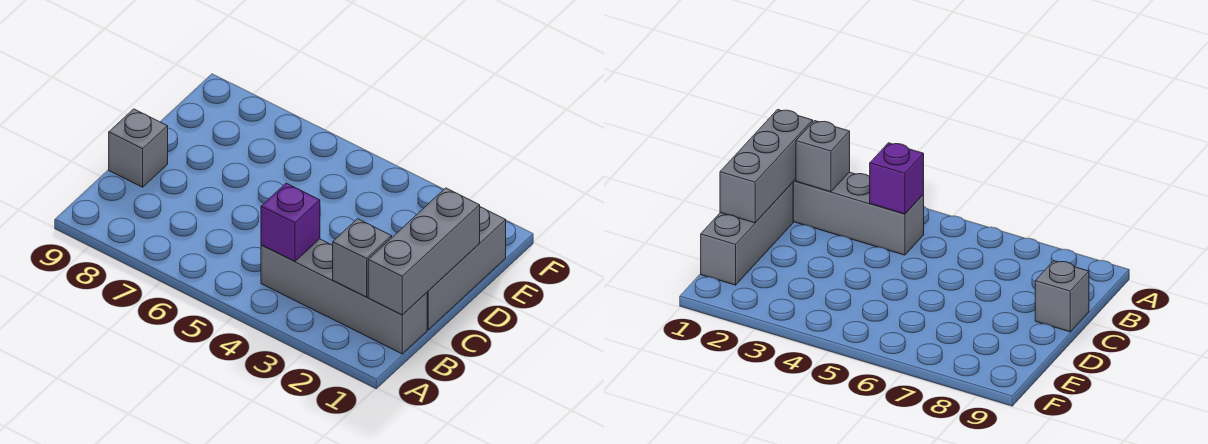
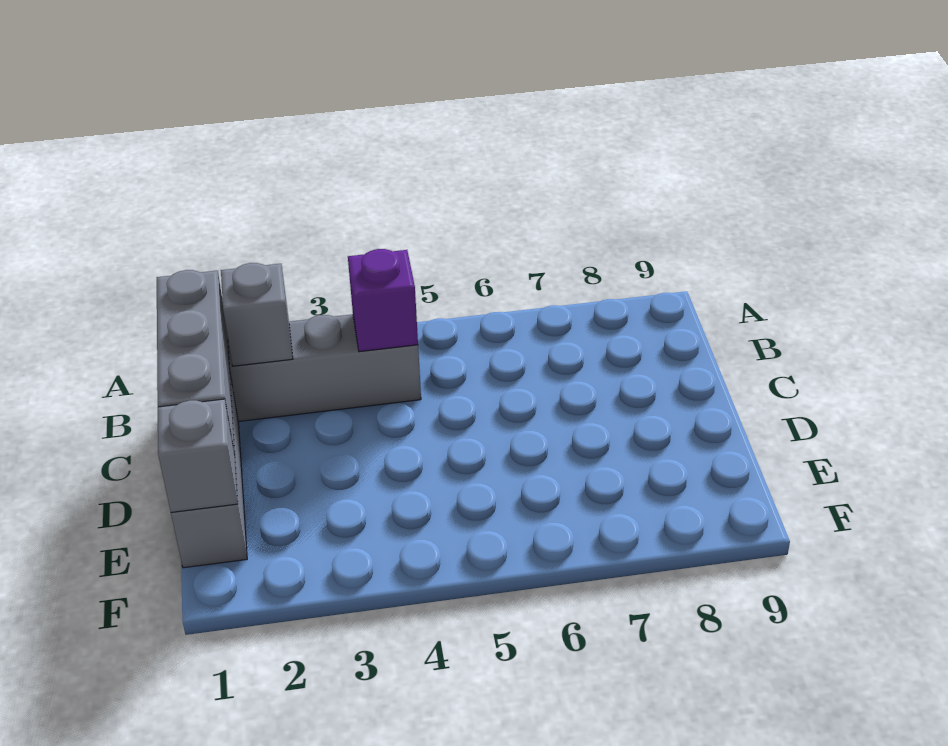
grey brick C9 level 1 -> grey brick E1 level 2

